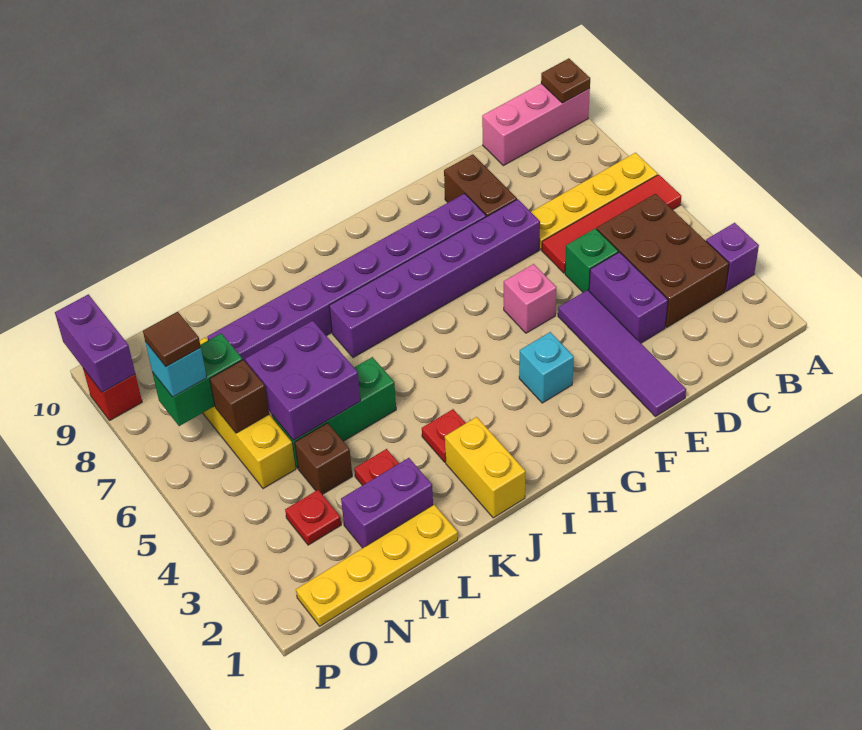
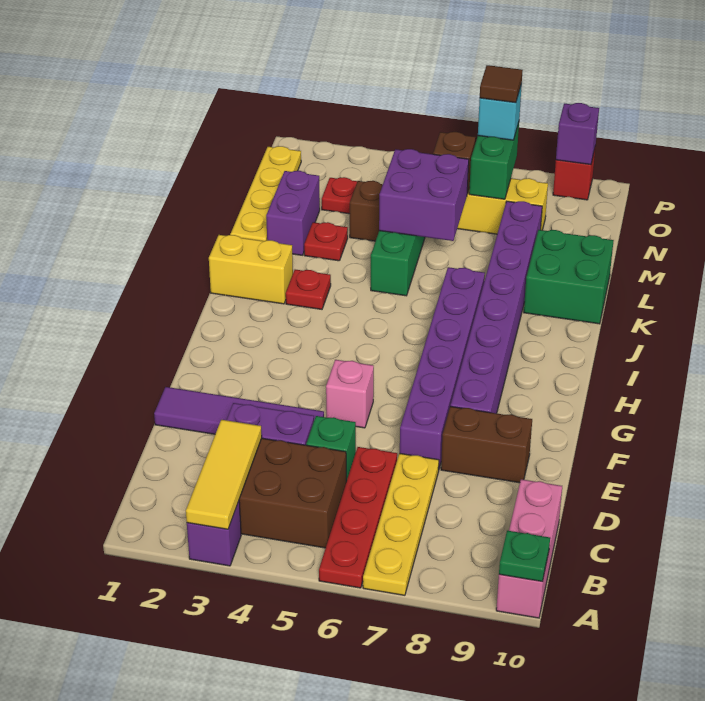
none -> yellow tile A3:C3 level 2
red tile A6:D6 level 1 -> red plate A6:D6 level 1
brown plate A10 level 2 -> green plate A10 level 2
cyan brick G3 level 1 -> none
none -> green brick K9:L10 level 1
purple brick P9:P10 level 2 -> purple brick P9 level 2

